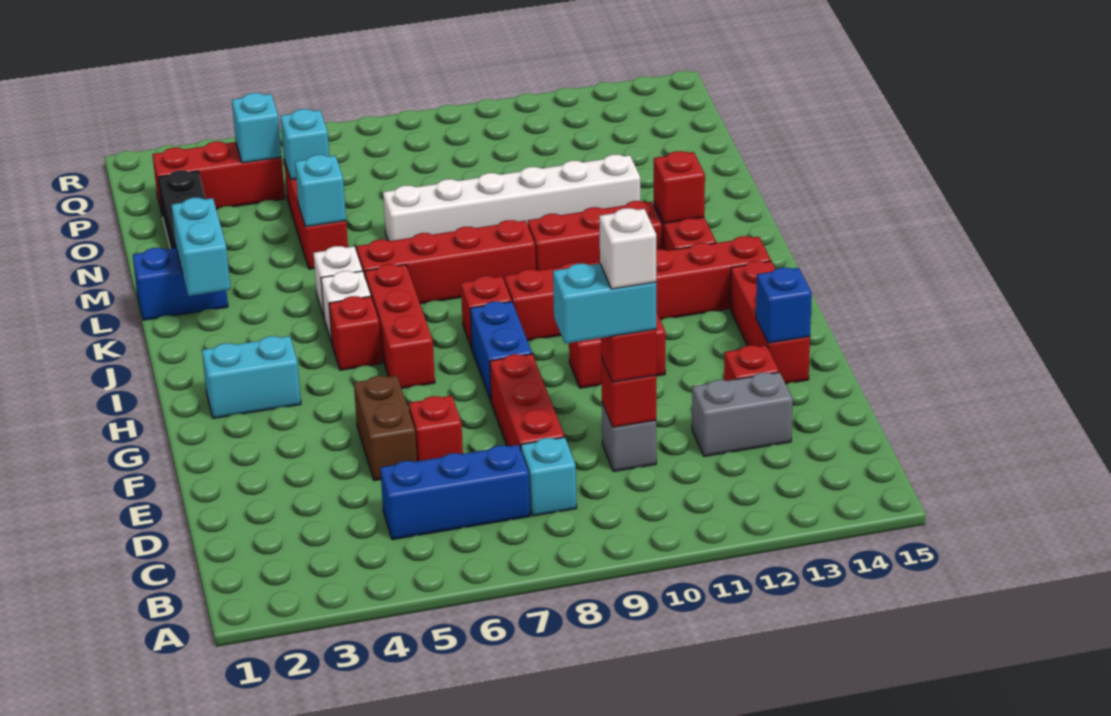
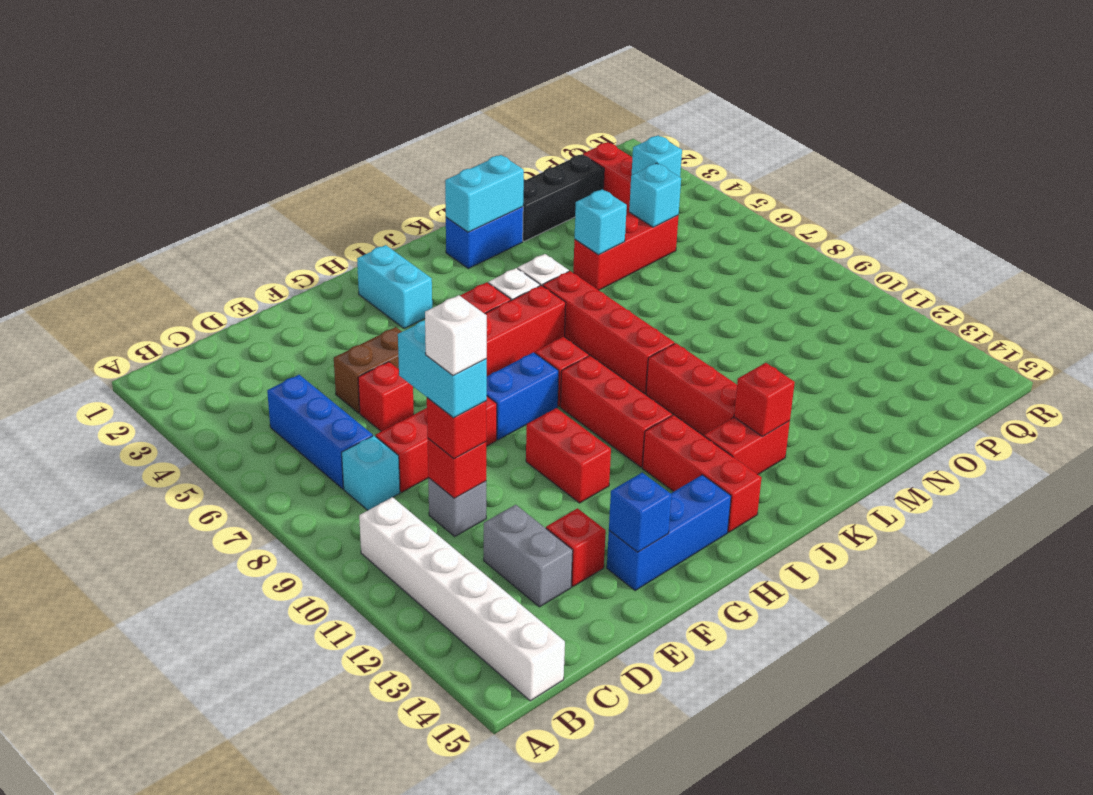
red brick F14:H14 level 1 -> blue brick F14:H14 level 1
blue brick L1:L2 level 1 -> blue brick K2:L2 level 1
white brick M7:M12 level 1 -> white brick B10:B15 level 1

